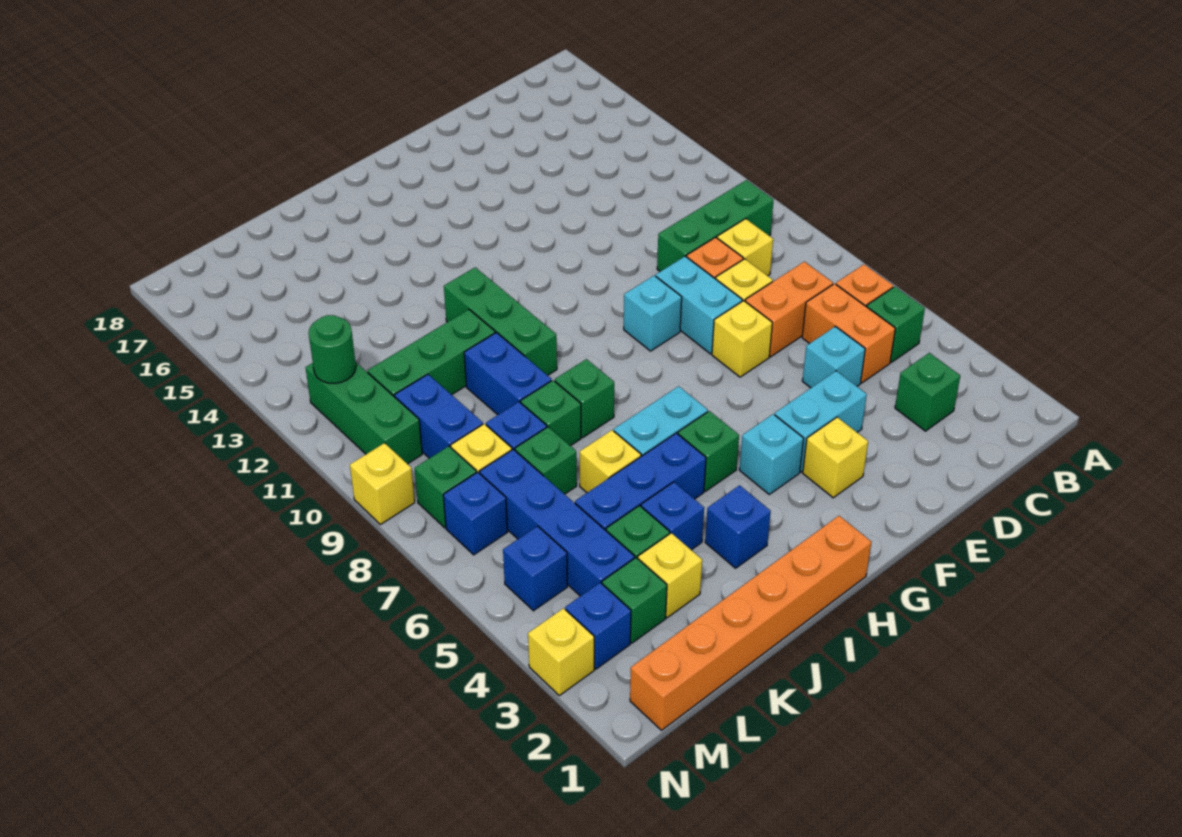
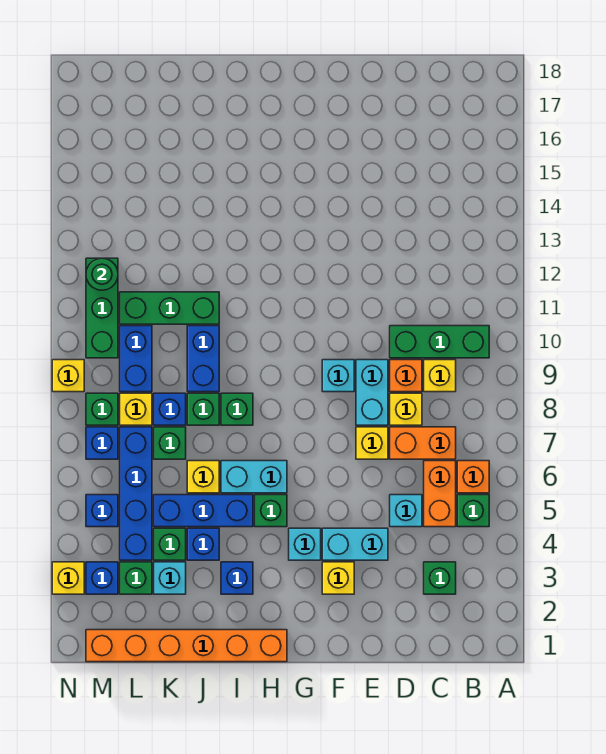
green brick I10:I12 level 1 -> none
yellow brick K3 level 1 -> cyan brick K3 level 1

